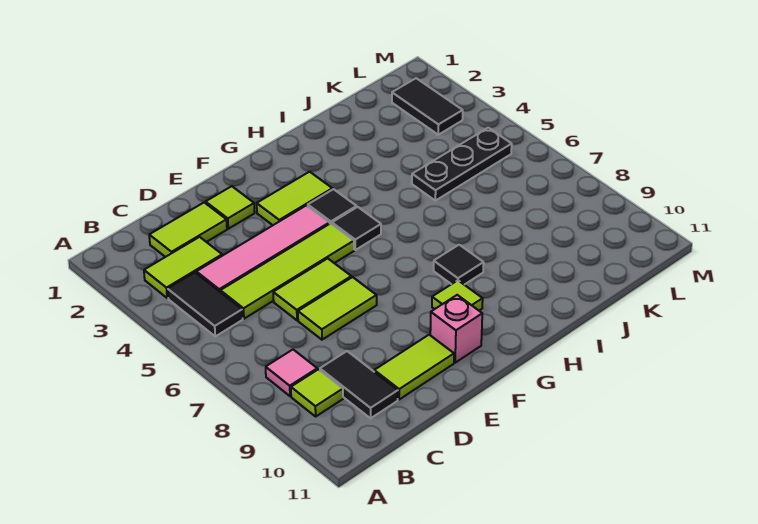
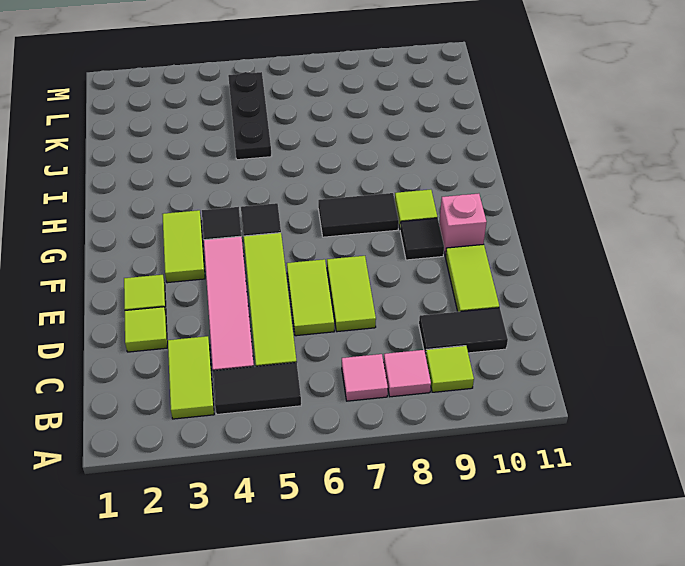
none -> pink tile B7 level 1
lime tile C2:D2 level 1 -> lime tile D2 level 1
black tile H8 level 1 -> black tile F9 level 1
black tile L2:L3 level 1 -> black tile G7:G8 level 1

